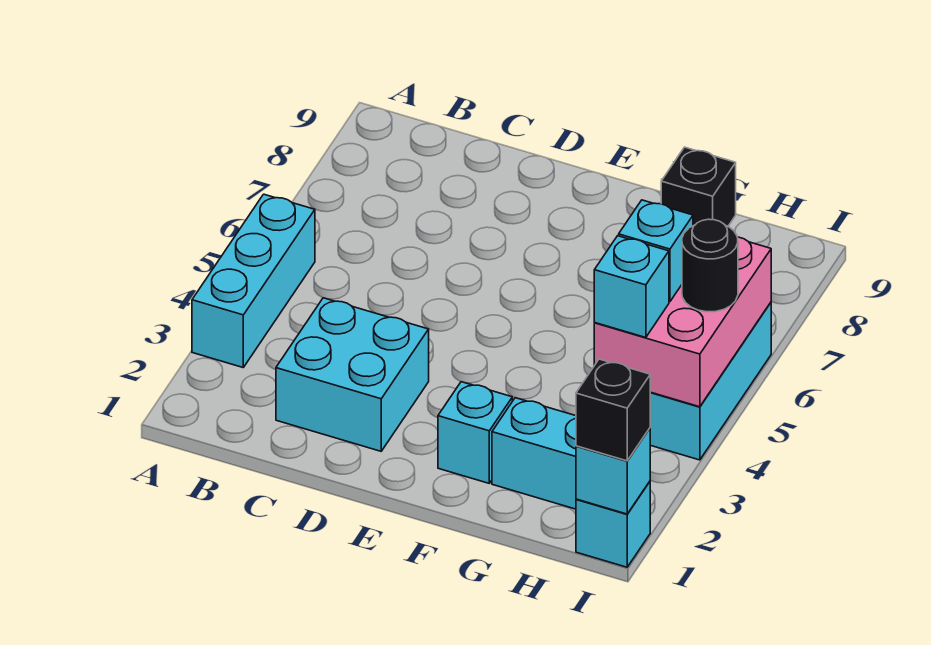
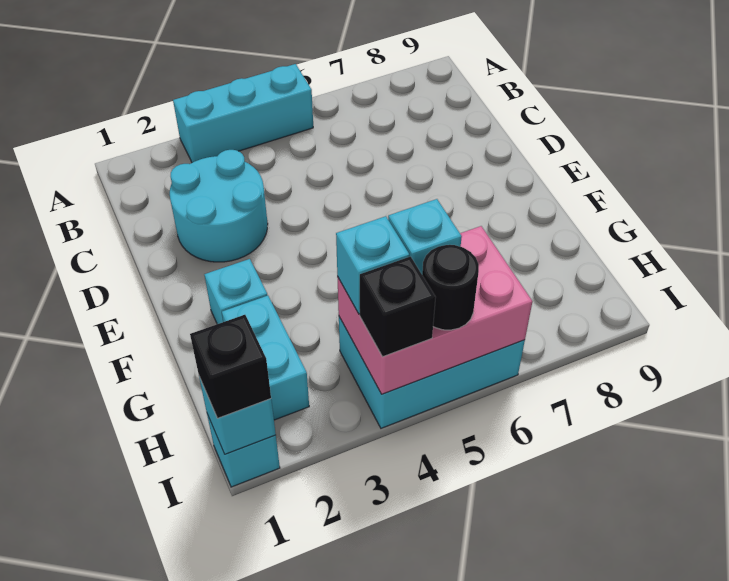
cyan brick C2:D3 level 1 -> cyan round brick C2:D3 level 1
black brick G9 level 1 -> black brick I4 level 3

